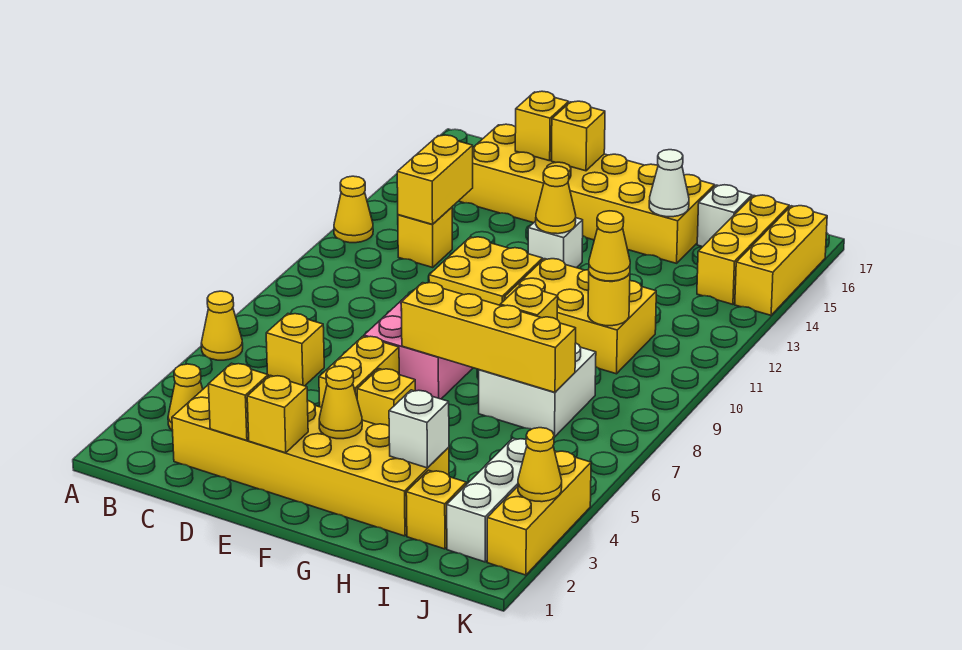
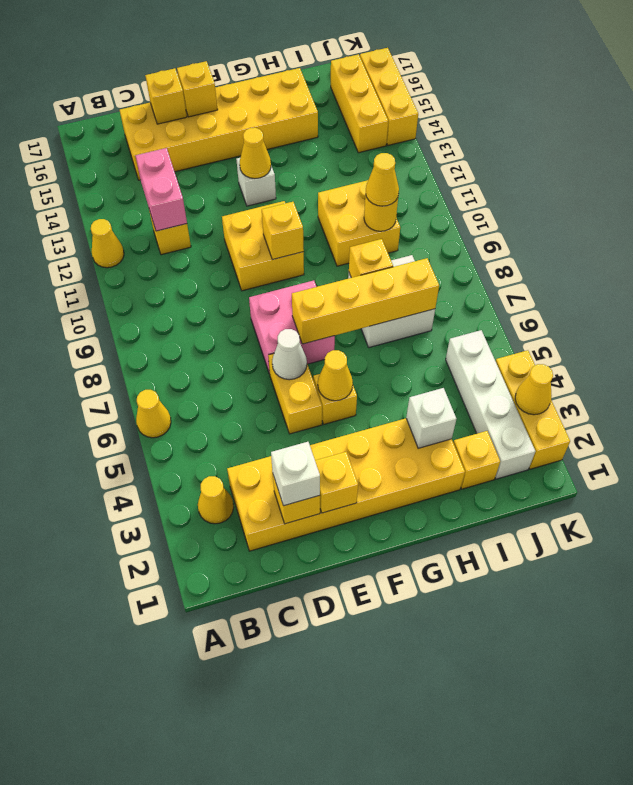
yellow brick C6 level 1 -> yellow brick F10 level 2
yellow brick C12:C13 level 2 -> pink brick C12:C13 level 2
yellow cone F3 level 2 -> yellow cone F5 level 2
yellow brick G10:I11 level 1 -> yellow brick H10:I11 level 1
white cone H15 level 2 -> white cone E6 level 2
white brick I16 level 1 -> white brick D2 level 3
white brick J2:J4 level 1 -> white brick J2:J5 level 1

